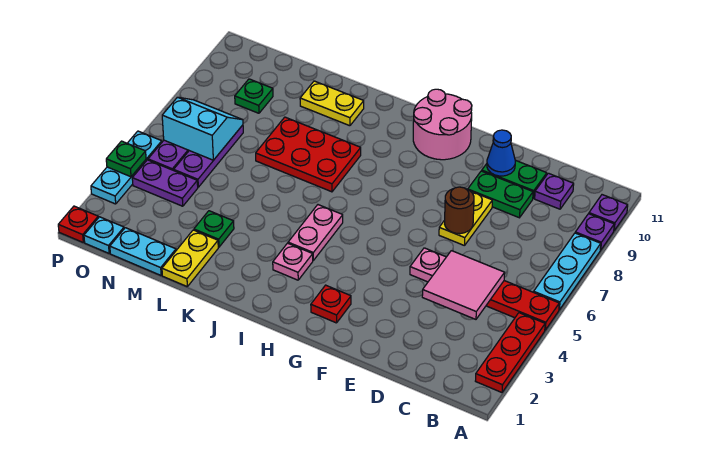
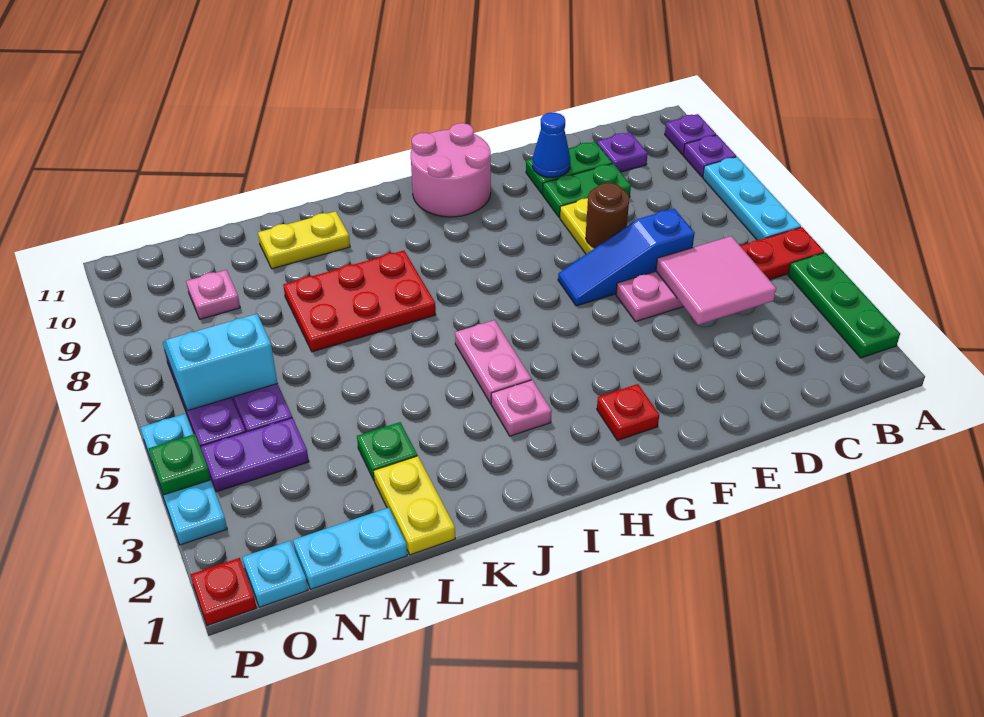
red plate A2:A4 level 1 -> green plate A2:A4 level 1
none -> blue slope D6:F6 level 1 top D
green plate N9 level 1 -> pink plate N9 level 1

